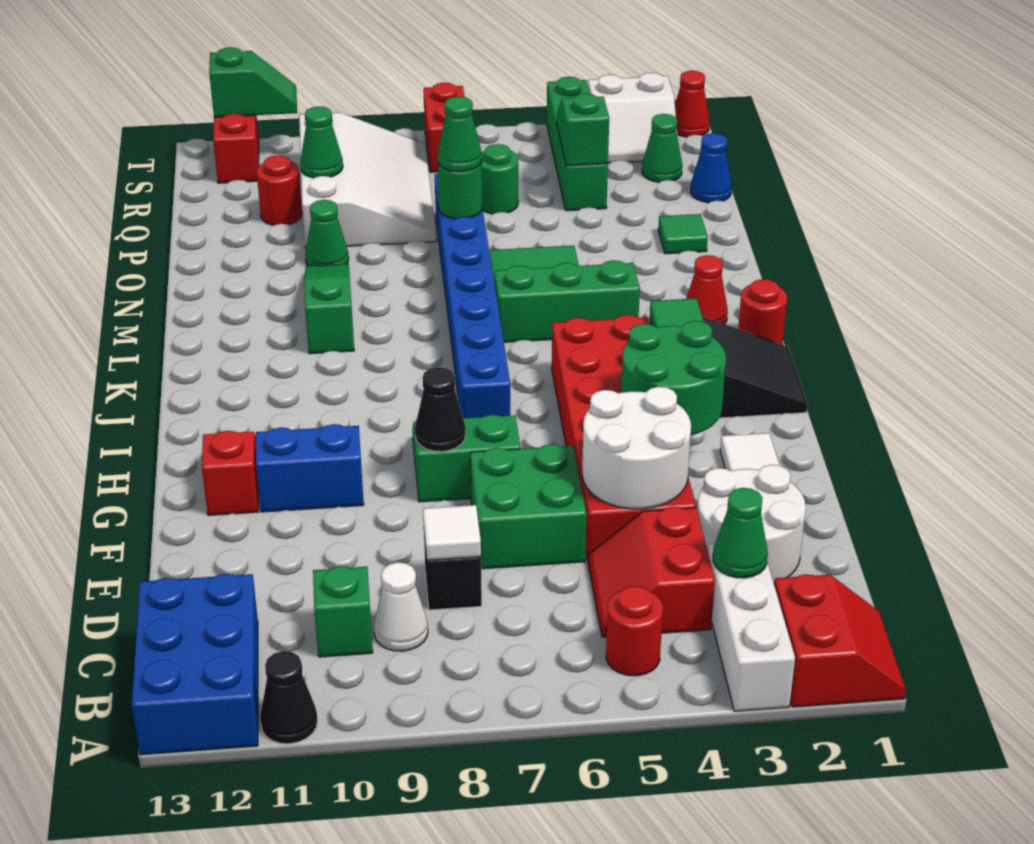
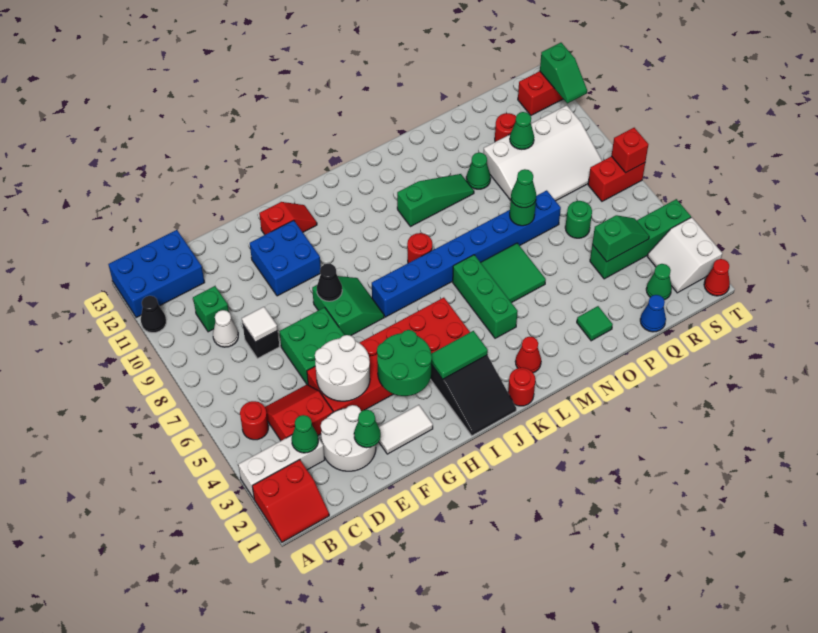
none -> green cone E2 level 2
blue brick G10:G11 level 1 -> blue brick F10:G11 level 1
none -> red round brick K8 level 1
none -> red brick T7 level 2

